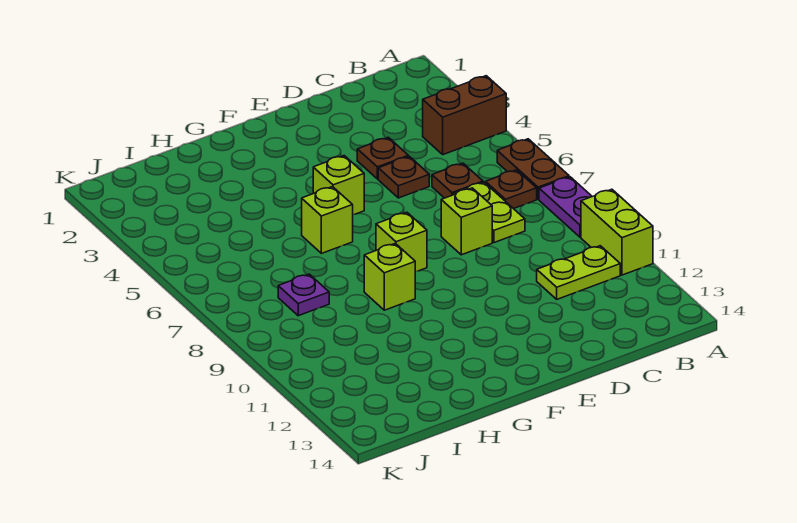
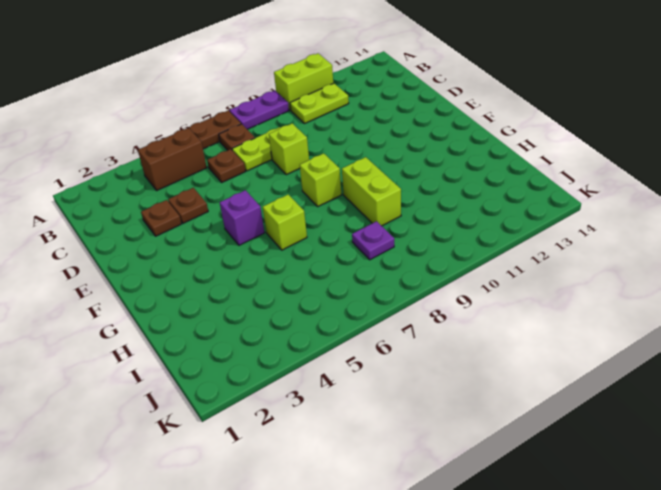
brown brick A4:B4 level 1 -> brown brick B4:B5 level 1
lime plate B11:C11 level 1 -> lime plate B10:B11 level 1
brown plate D5 level 1 -> brown plate D3 level 1
lime brick F5 level 1 -> purple brick F5 level 1
lime brick G9 level 1 -> lime brick G9:H9 level 1

